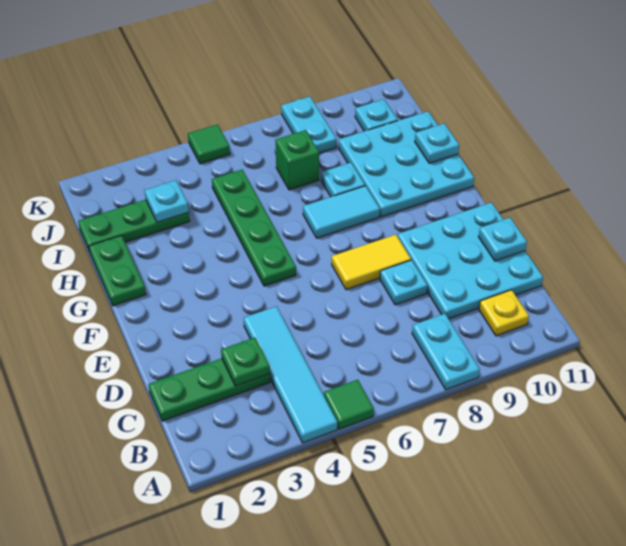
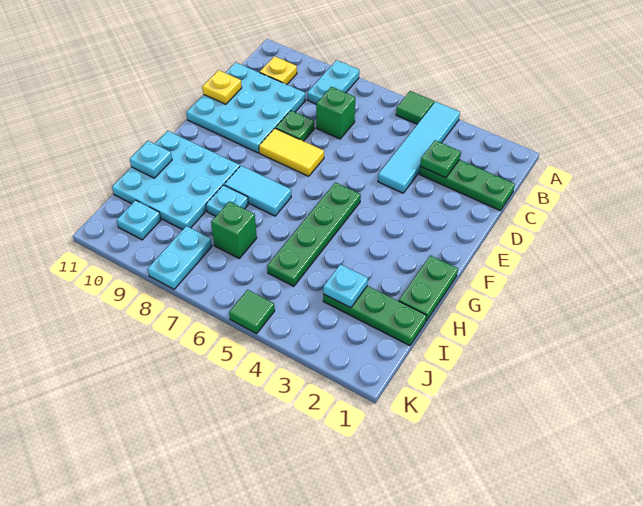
none -> green brick C7 level 1
cyan plate D8 level 1 -> green plate D8 level 1
cyan plate D11 level 2 -> yellow plate D11 level 2

